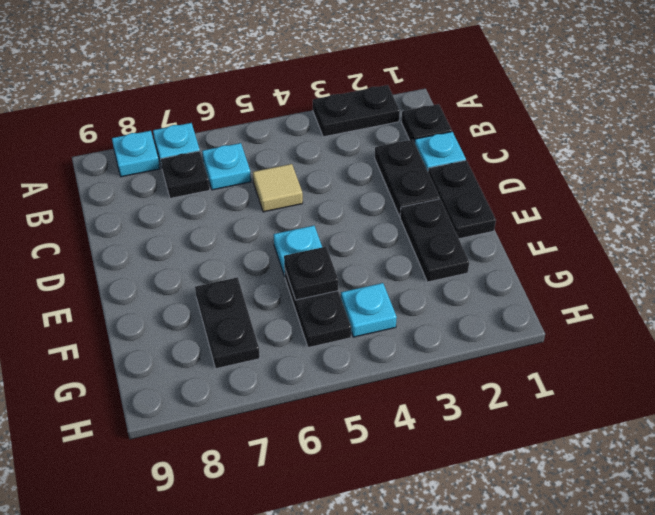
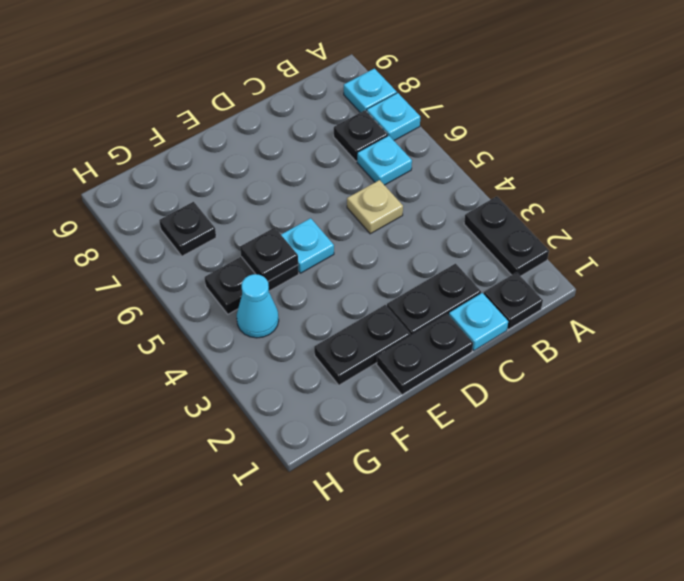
tan tile C5 level 1 -> tan plate C5 level 1
black plate F7:G7 level 1 -> black plate G7 level 1
cyan plate G4 level 1 -> cyan cone G4 level 1

